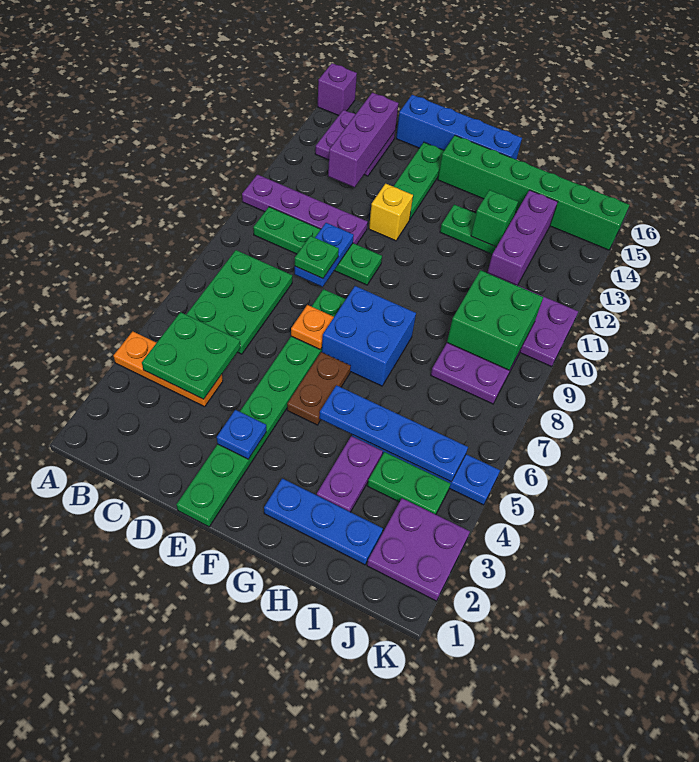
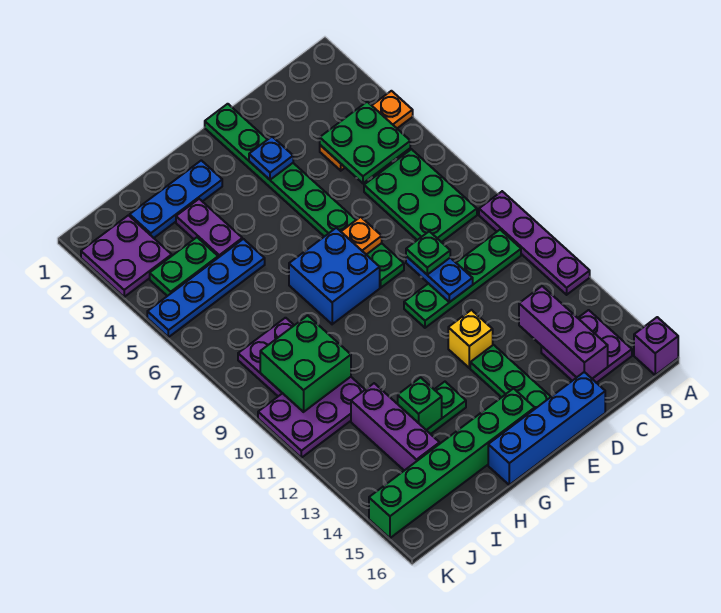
purple plate A11:D11 level 1 -> purple plate A9:A12 level 1
brown plate F5:F6 level 1 -> none
blue plate G5:J5 level 2 -> none

